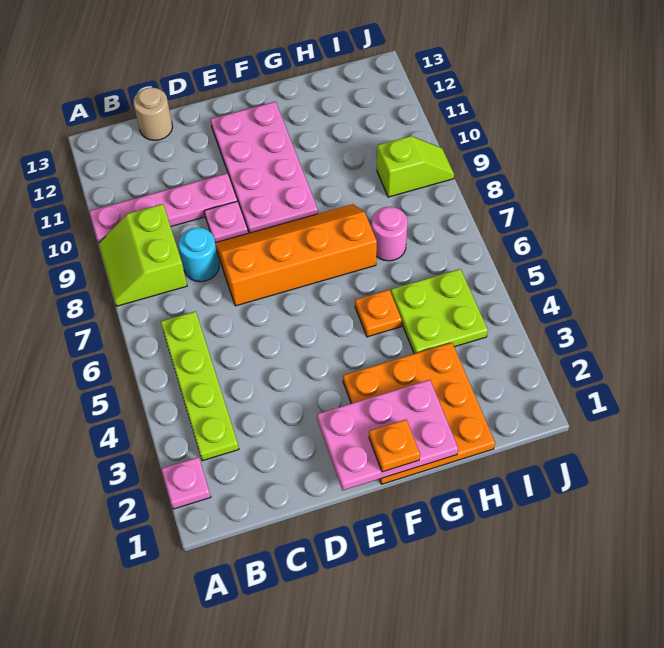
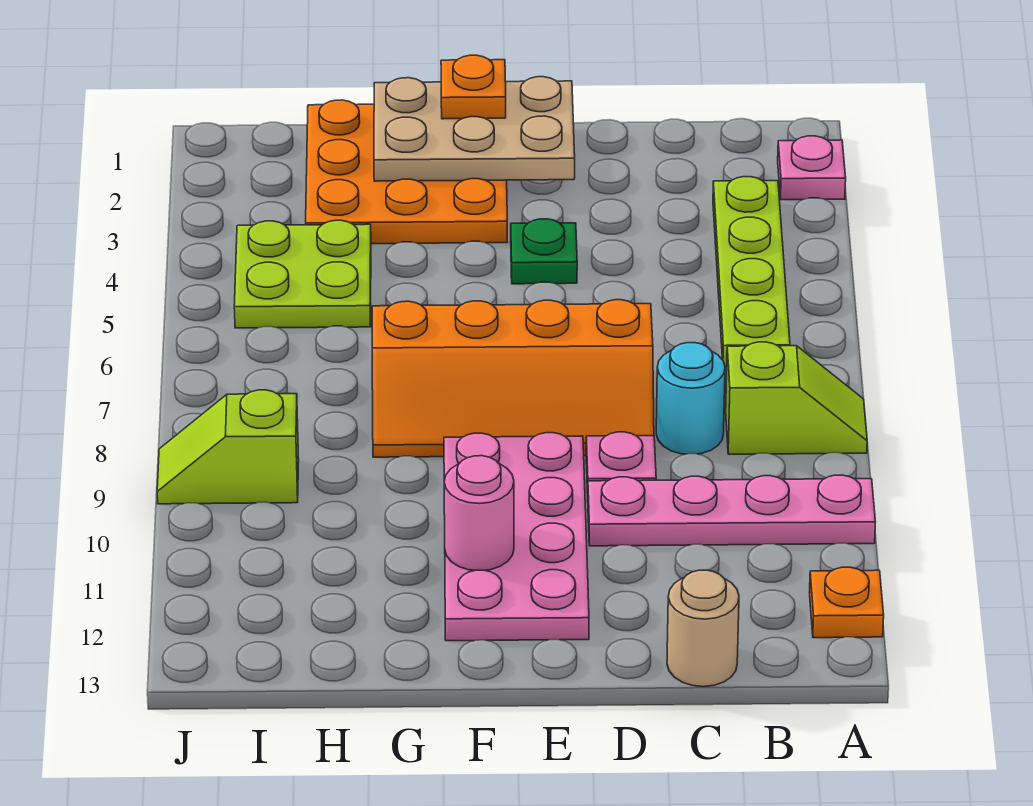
lime slope A8:B9 level 1 top B -> lime slope A8:B8 level 1 top B
pink plate E1:G2 level 2 -> tan plate E1:G2 level 2
none -> green plate E4 level 1
orange plate G5 level 1 -> orange plate A12 level 1
pink round brick H7 level 1 -> pink round brick F11 level 2

